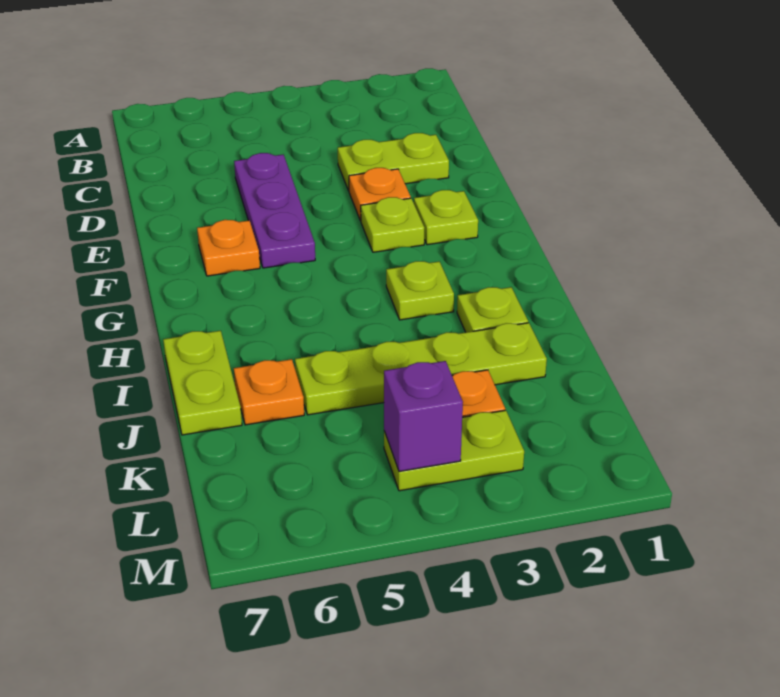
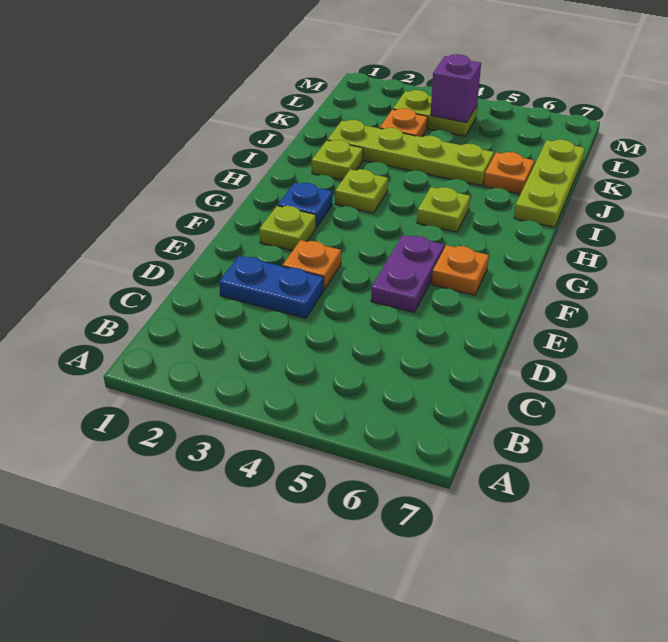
lime plate D2:D3 level 1 -> blue plate D2:D3 level 1
purple plate D5:F5 level 1 -> purple plate E5:F5 level 1
lime plate F3 level 1 -> lime plate H5 level 1
none -> blue plate G2 level 1
lime plate I7:J7 level 1 -> lime plate I7:K7 level 1

